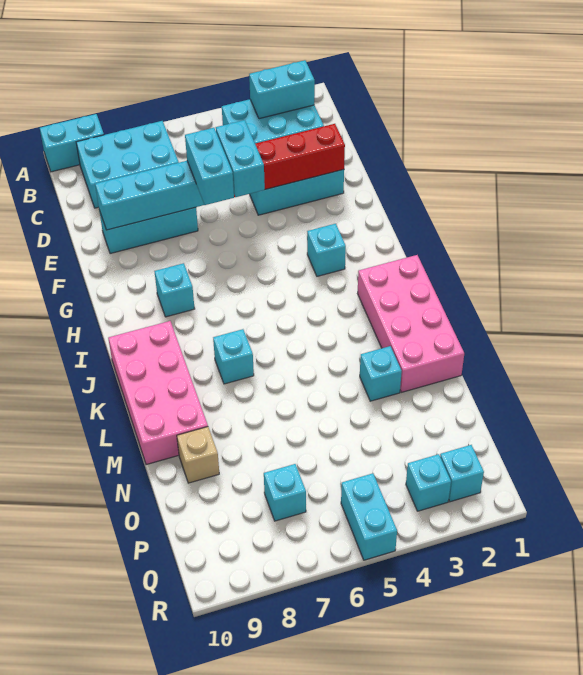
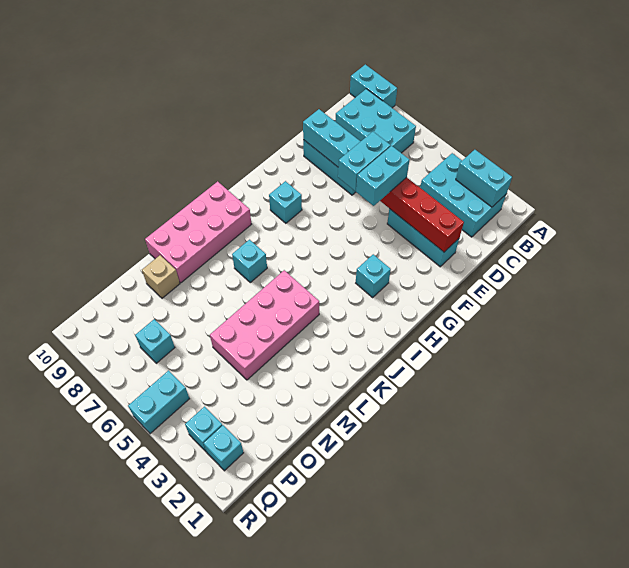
pink brick J1:M2 level 1 -> pink brick K4:N5 level 1
cyan brick M3 level 1 -> none

